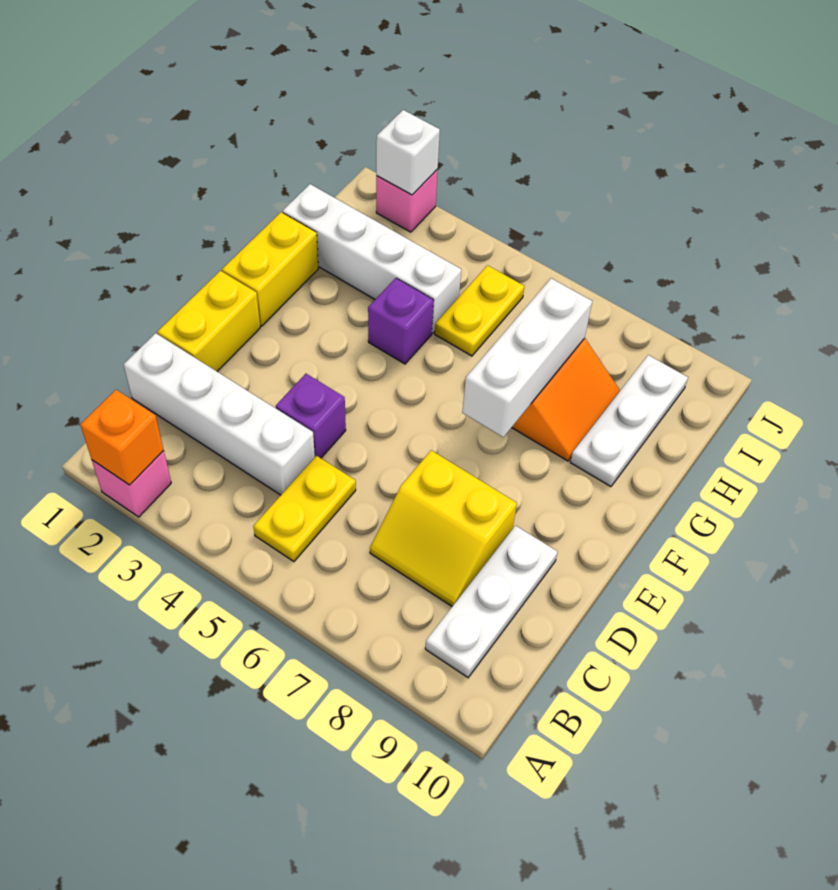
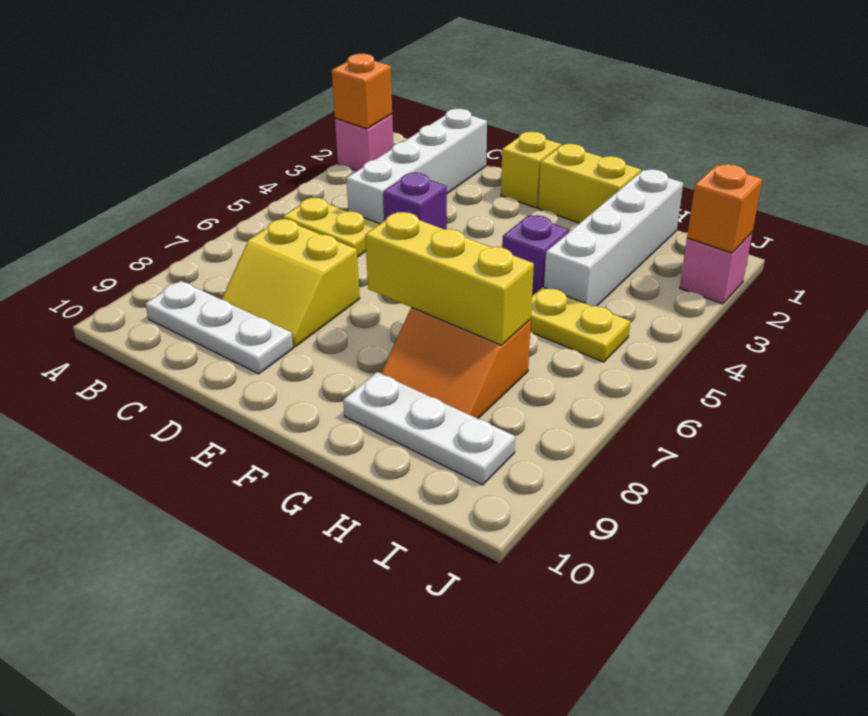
yellow slope C7:D8 level 1 top D -> yellow slope C7:D8 level 1 top 7
yellow brick D1:E1 level 1 -> yellow brick E1 level 1
white brick F7:H7 level 2 -> yellow brick F7:H7 level 2
white brick J2 level 2 -> orange brick J2 level 2

